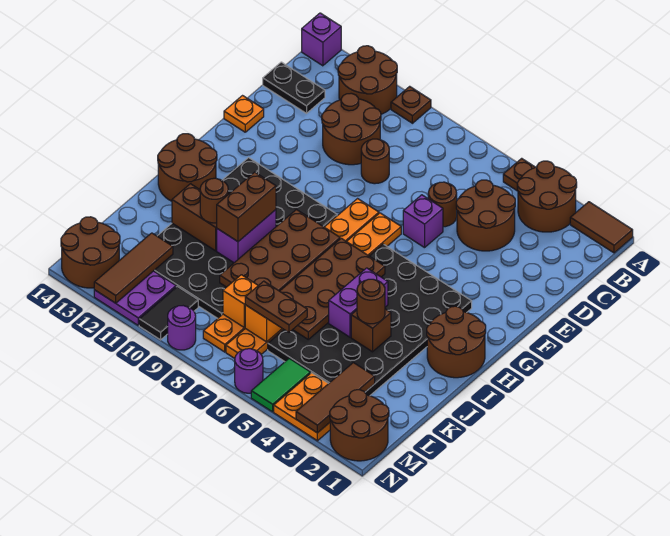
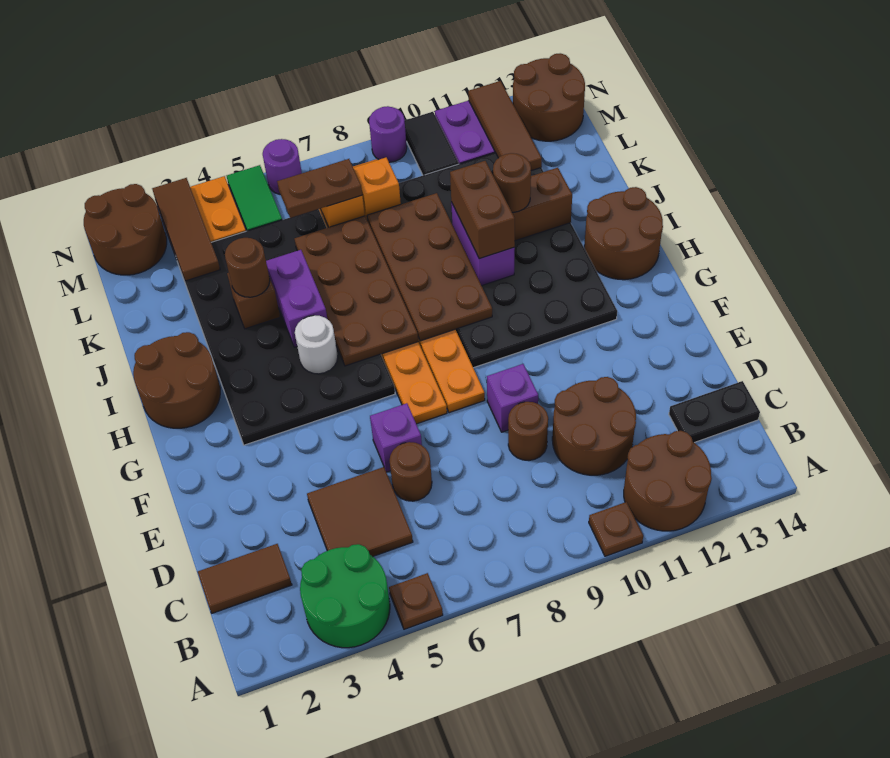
brown tile A1:A2 level 1 -> brown tile C1:C2 level 1
brown round brick A3:B4 level 1 -> green round brick A3:B4 level 1
purple brick A14 level 1 -> purple brick E9 level 1
brown round brick C4:D5 level 1 -> brown tile C4:D5 level 1
orange plate E14 level 1 -> none
none -> white round brick H5 level 2

